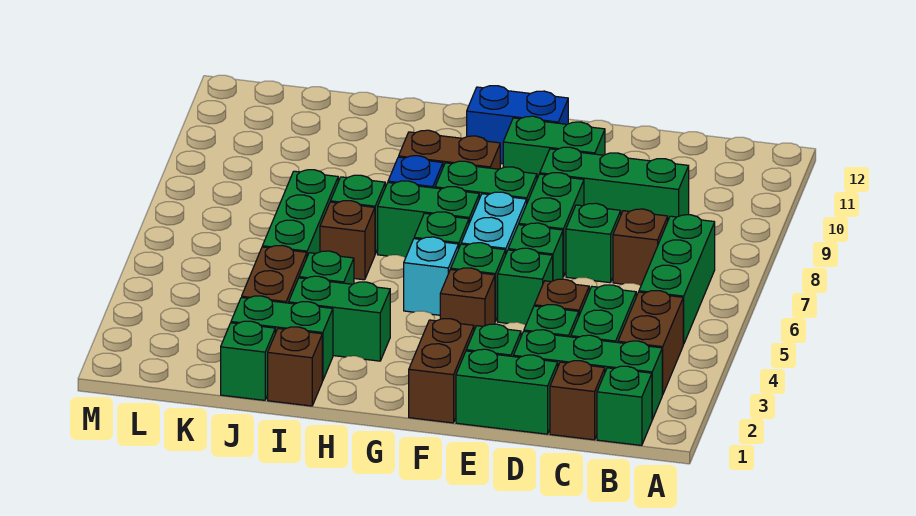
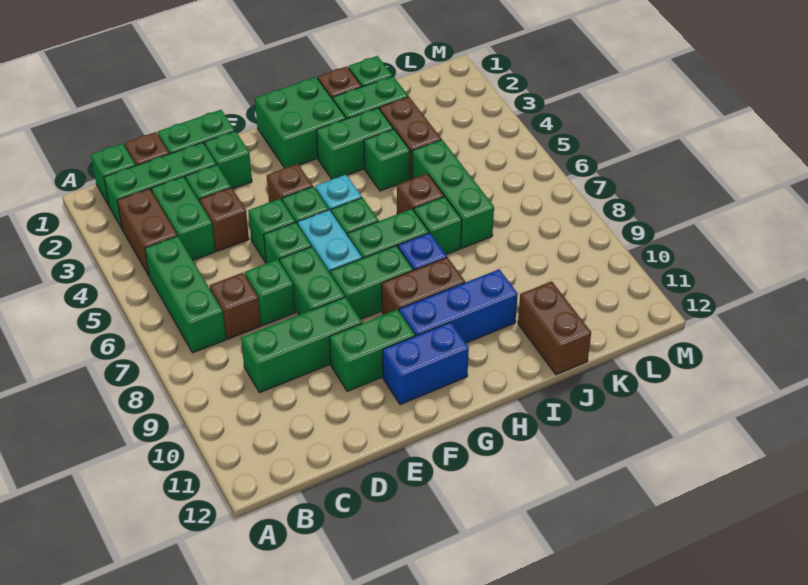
brown brick F1:F2 level 1 -> brown brick J11:J12 level 1
none -> green brick G1:H2 level 1
none -> blue brick G10:I10 level 1

